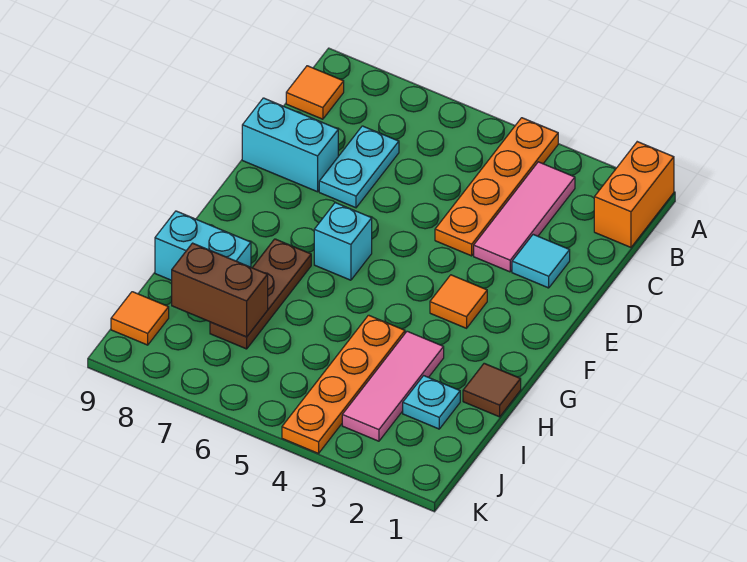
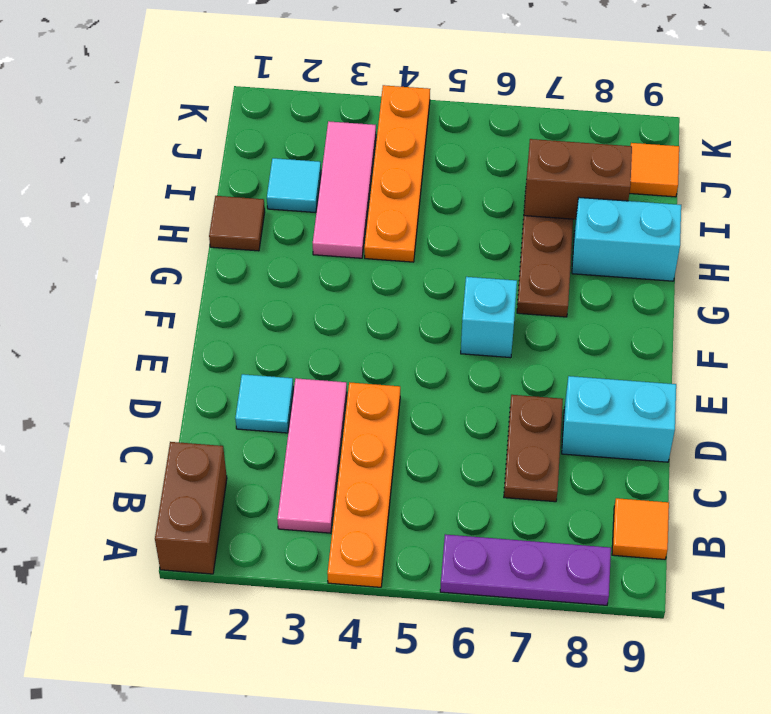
orange brick A1:B1 level 1 -> brown brick A1:B1 level 1
none -> purple plate A6:A8 level 1
cyan plate C7:D7 level 1 -> brown plate C7:D7 level 1
orange tile F3 level 1 -> none
cyan plate I2 level 1 -> cyan tile I2 level 1

